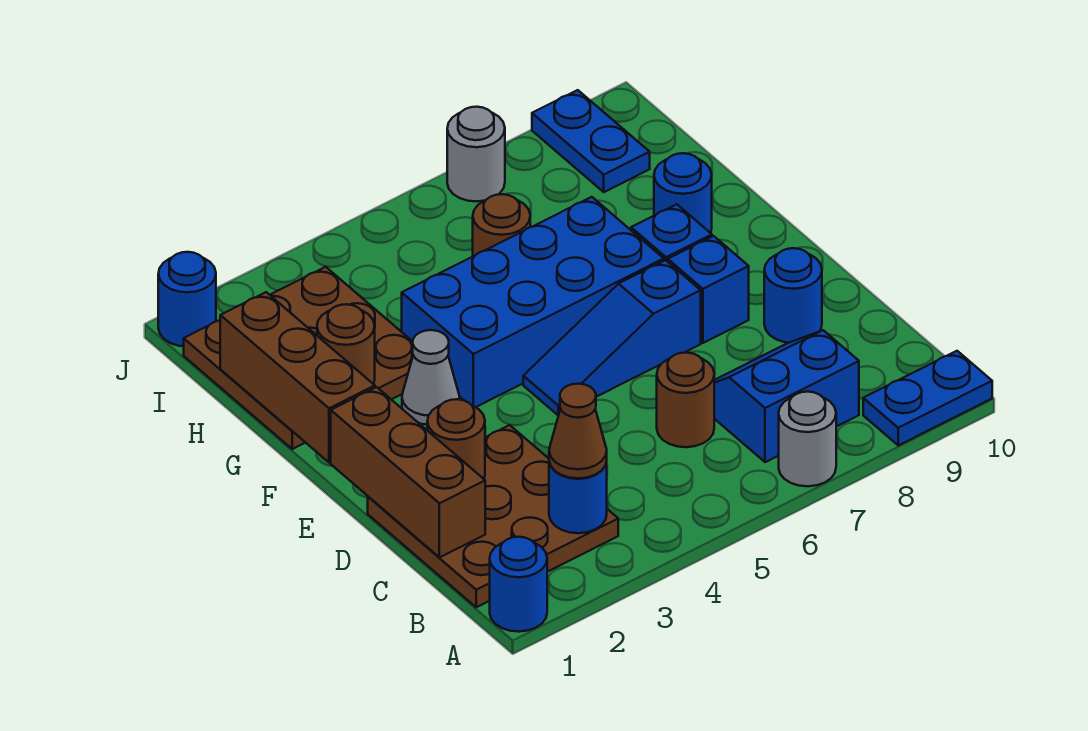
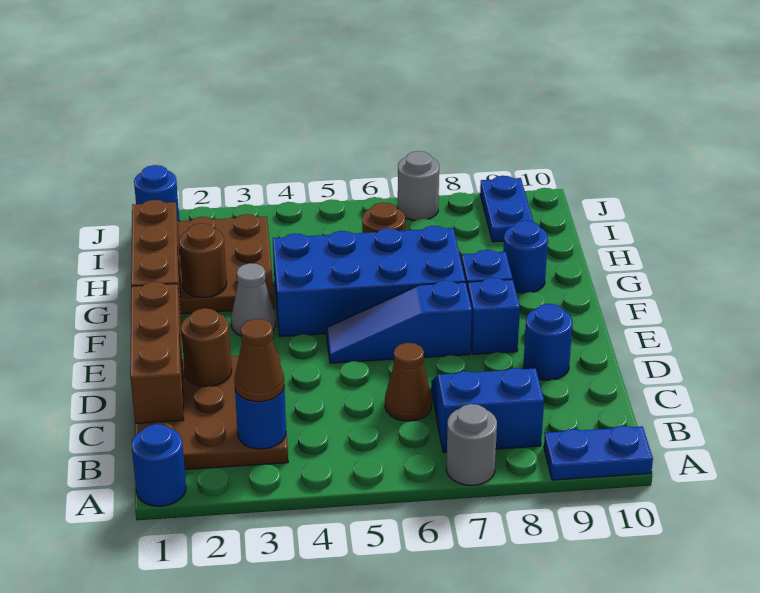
brown round brick C6 level 1 -> brown cone C6 level 1

